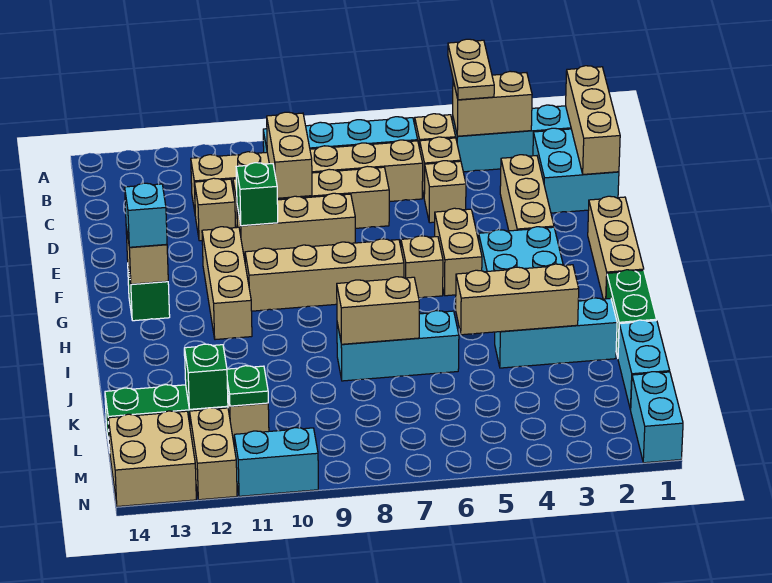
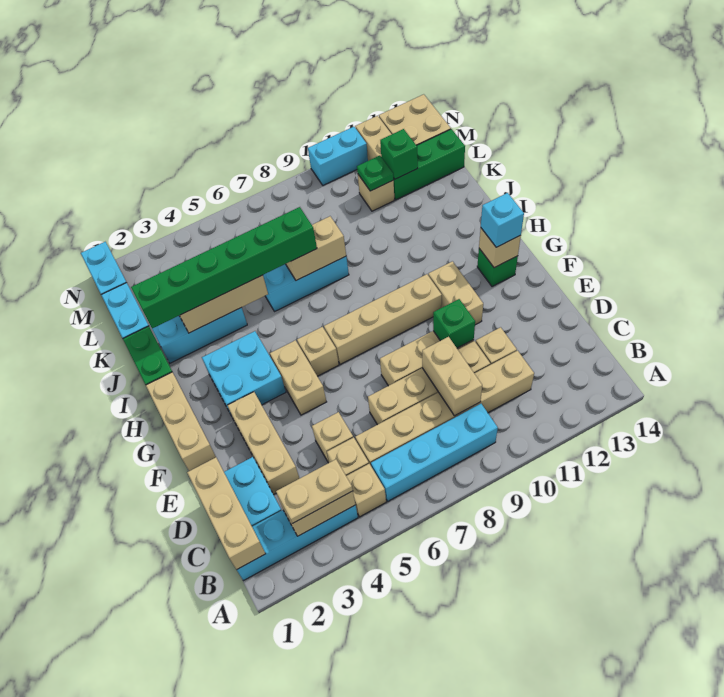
tan plate A4:B4 level 3 -> tan plate B3:B4 level 3
tan brick F11:H11 level 1 -> tan brick F11:G11 level 1
none -> green brick J2:J7 level 3

